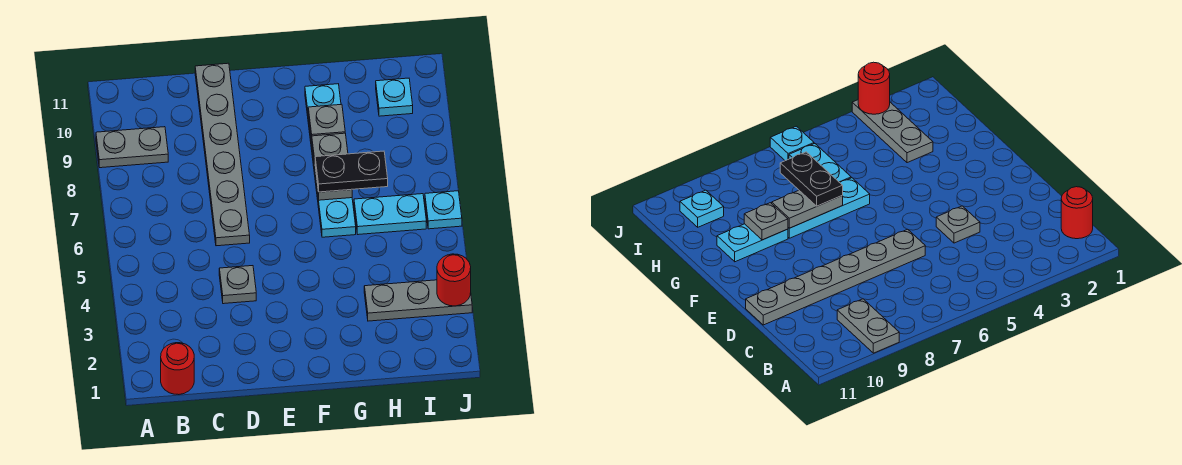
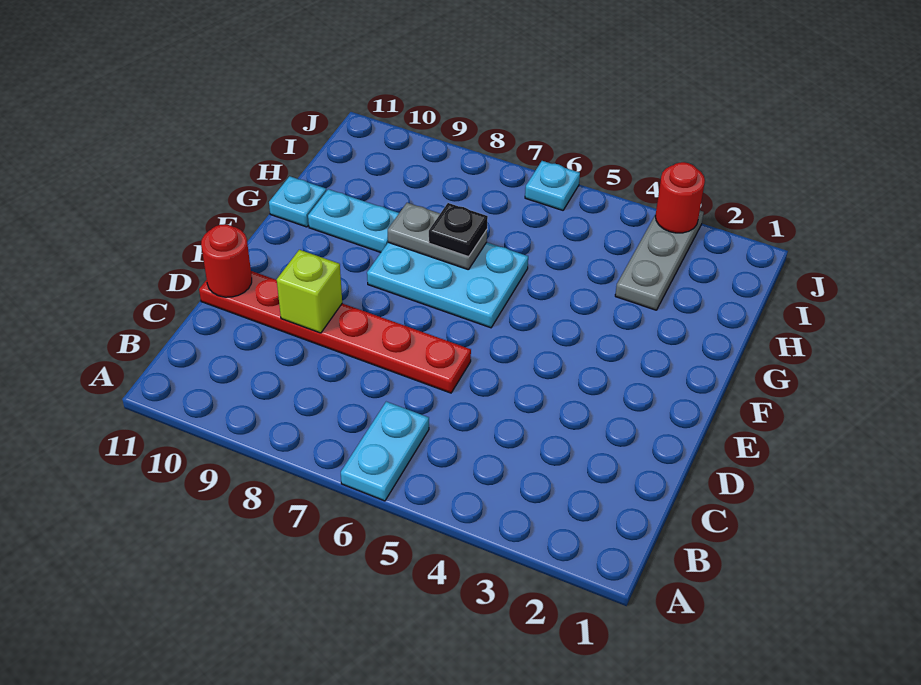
grey plate A9:B9 level 1 -> none
red round brick B1 level 1 -> red round brick D11 level 2
grey plate D4 level 1 -> none
grey plate D6:D11 level 1 -> red plate D6:D11 level 1
none -> lime brick D9 level 2
cyan plate G6:G8 level 1 -> cyan plate F6:G8 level 1
black plate G7:H7 level 3 -> black plate G7 level 3
grey plate G9 level 2 -> none
cyan plate H6:I6 level 1 -> cyan plate A6:B6 level 1
cyan plate I10 level 1 -> cyan plate G11 level 1

